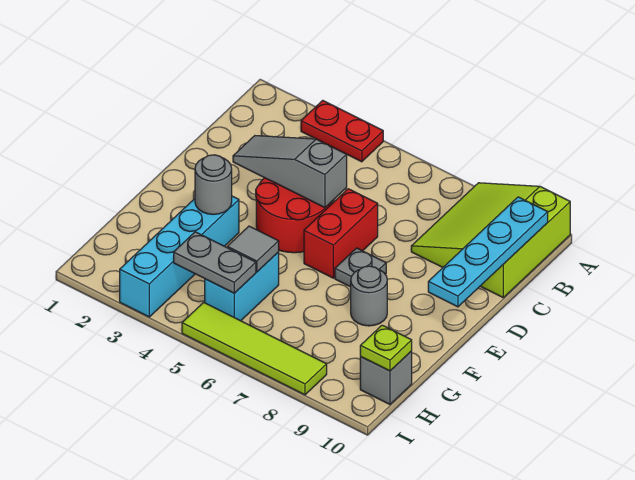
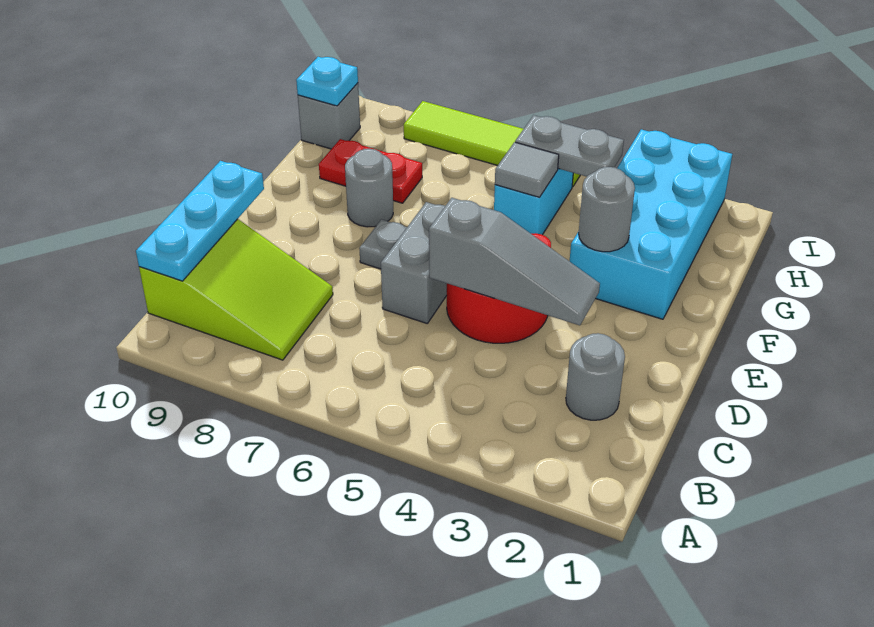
red plate A3:A4 level 1 -> red plate G8:G9 level 1
lime slope A8:C10 level 1 top 10 -> lime slope B8:C10 level 1 top 10
cyan plate B10:E10 level 2 -> cyan plate B10:D10 level 2
none -> grey round brick C2 level 1
red brick D6:E6 level 1 -> grey brick D6:E6 level 1
cyan brick F3:I3 level 1 -> cyan brick F2:I3 level 1
lime plate H10 level 2 -> cyan plate H10 level 2

